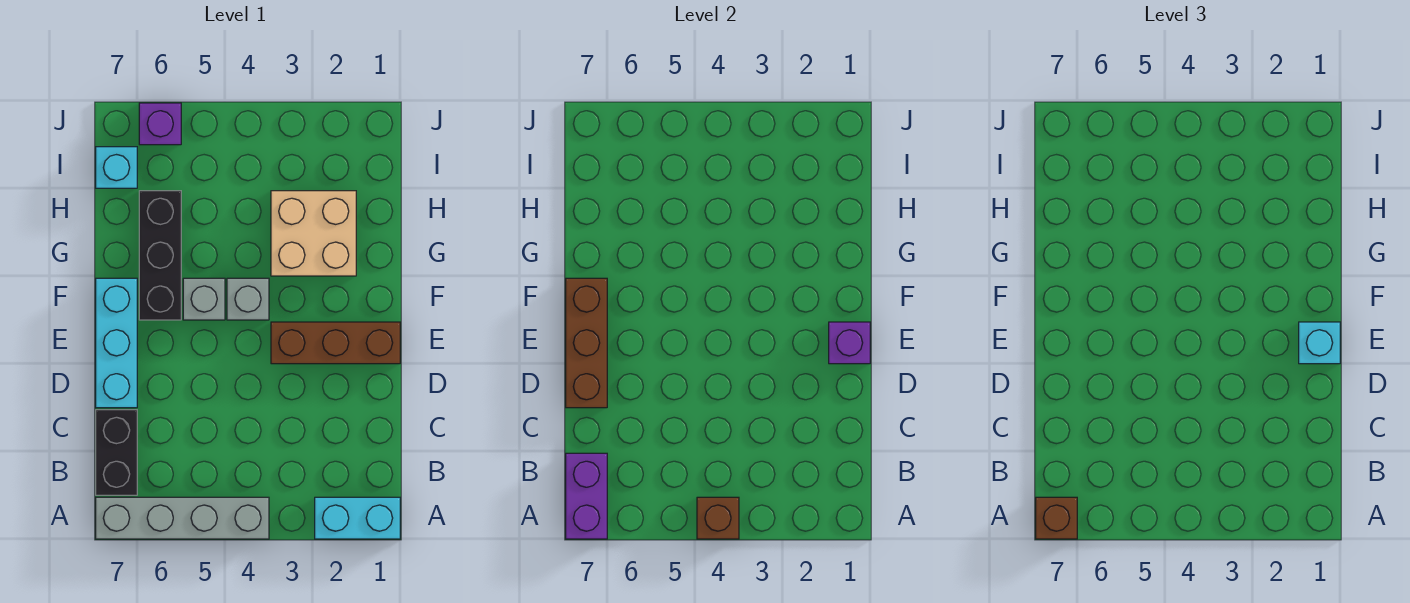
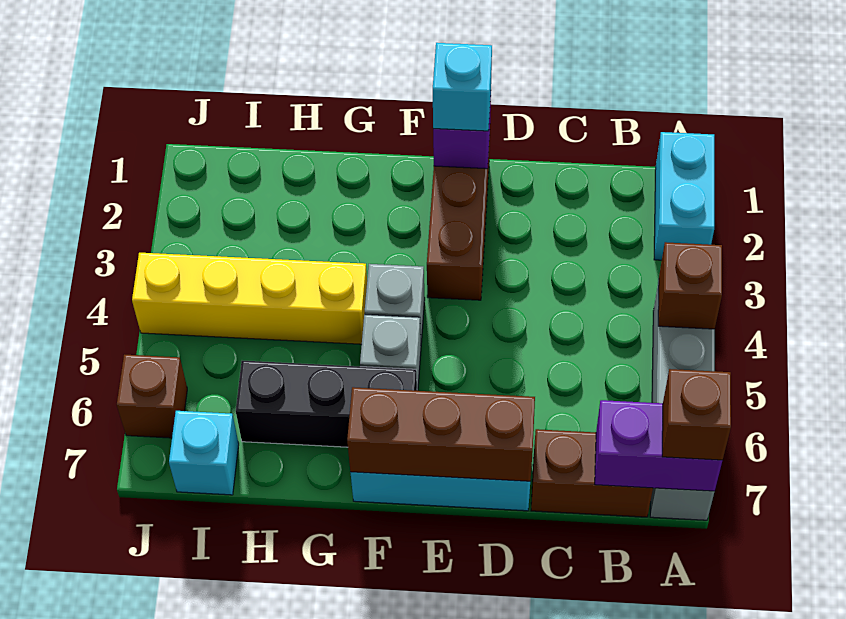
black brick B7:C7 level 1 -> brown brick B7:C7 level 1
tan brick G2:H3 level 1 -> none
none -> yellow brick G4:J4 level 1
purple brick J6 level 1 -> brown brick J6 level 1

